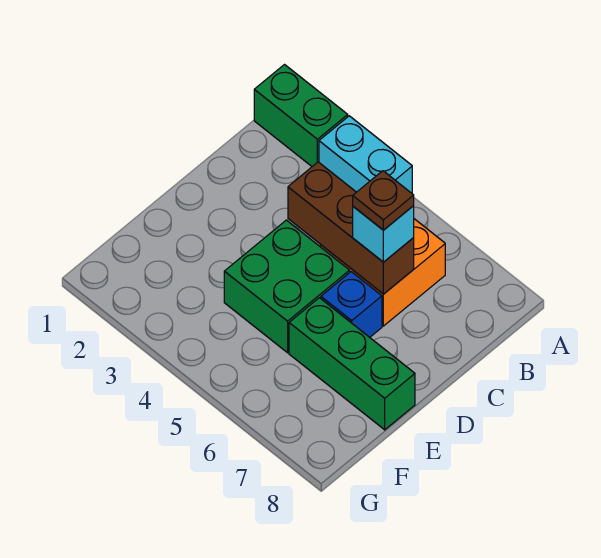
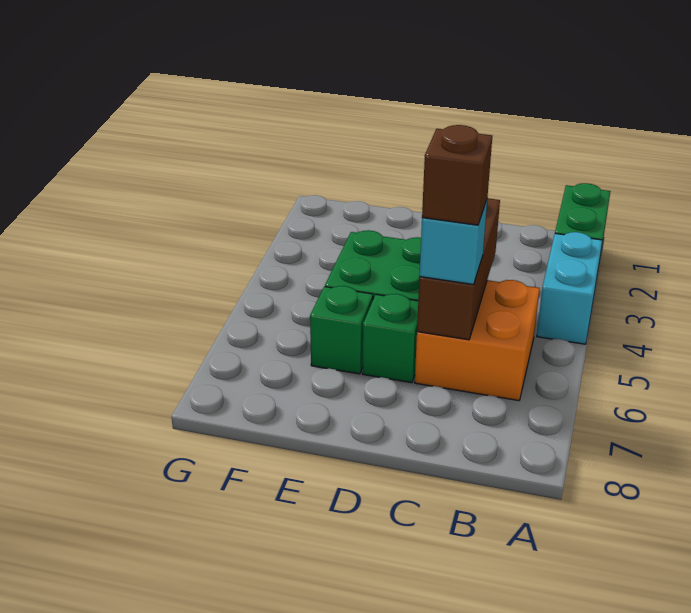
brown plate C6 level 4 -> brown brick C6 level 4
blue brick D6 level 1 -> green brick D6 level 1
green brick E6:E8 level 1 -> green brick E6 level 1

